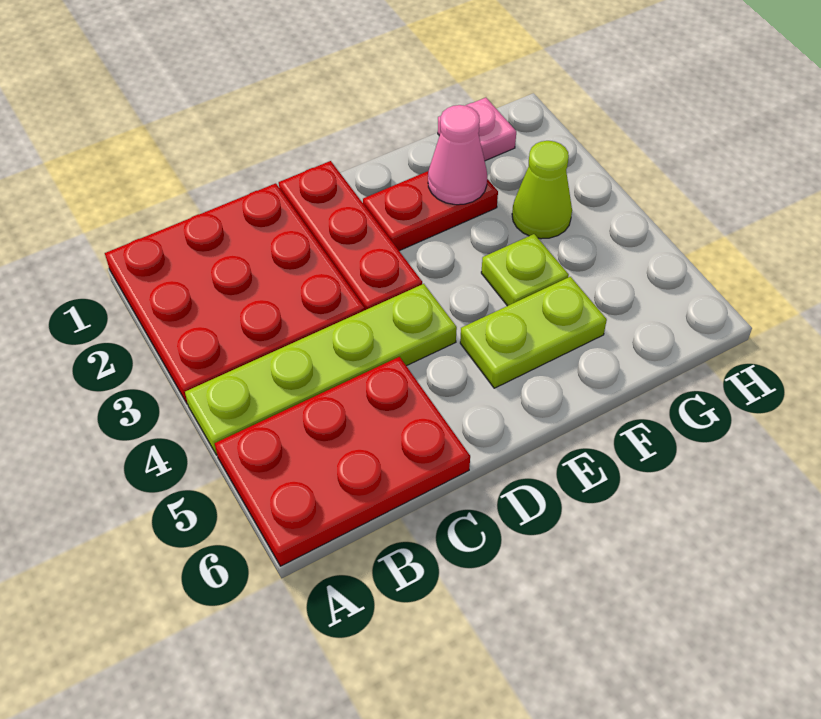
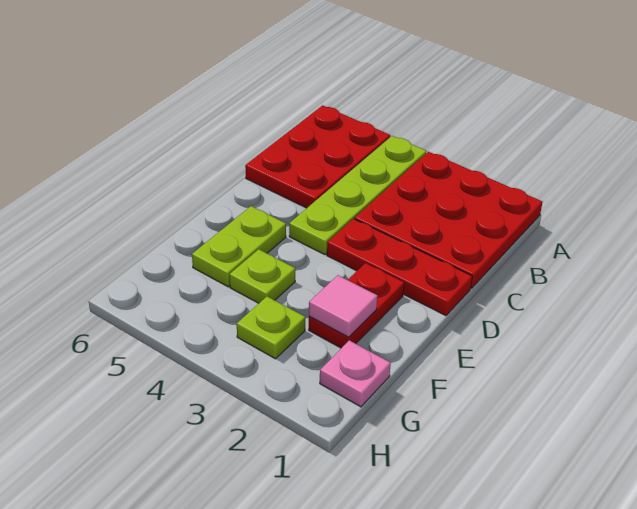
pink cone F2 level 2 -> pink tile F2 level 2
lime cone G3 level 1 -> lime plate G3 level 1

